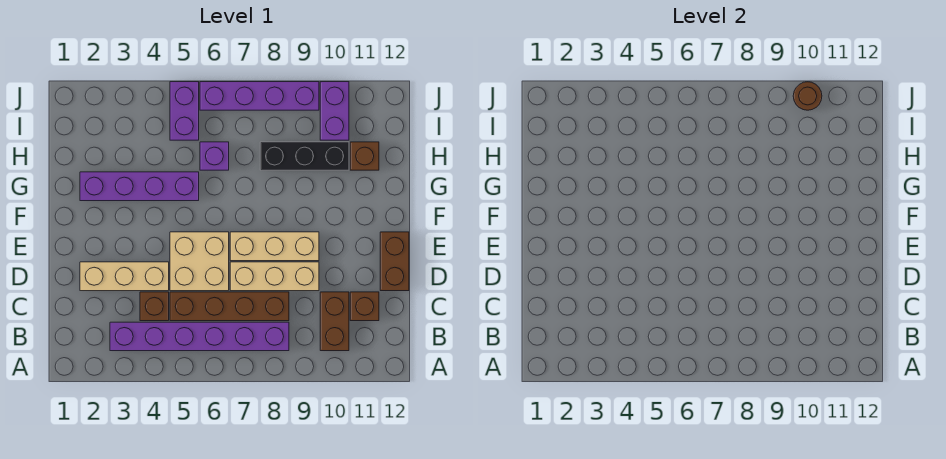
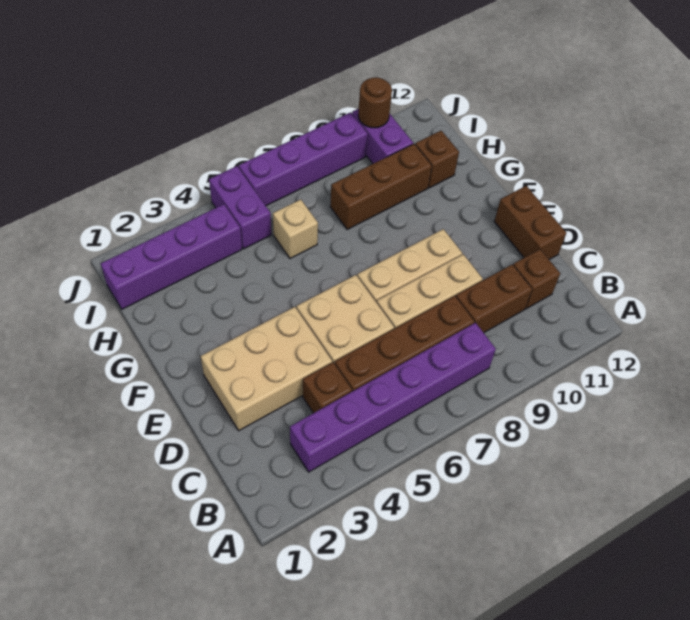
brown brick B10:C10 level 1 -> brown brick C9:C10 level 1
tan brick D2:D4 level 1 -> tan brick D2:E4 level 1
purple brick G2:G5 level 1 -> purple brick I1:I4 level 1
purple brick H6 level 1 -> tan brick H6 level 1
black brick H8:H10 level 1 -> brown brick H8:H10 level 1

